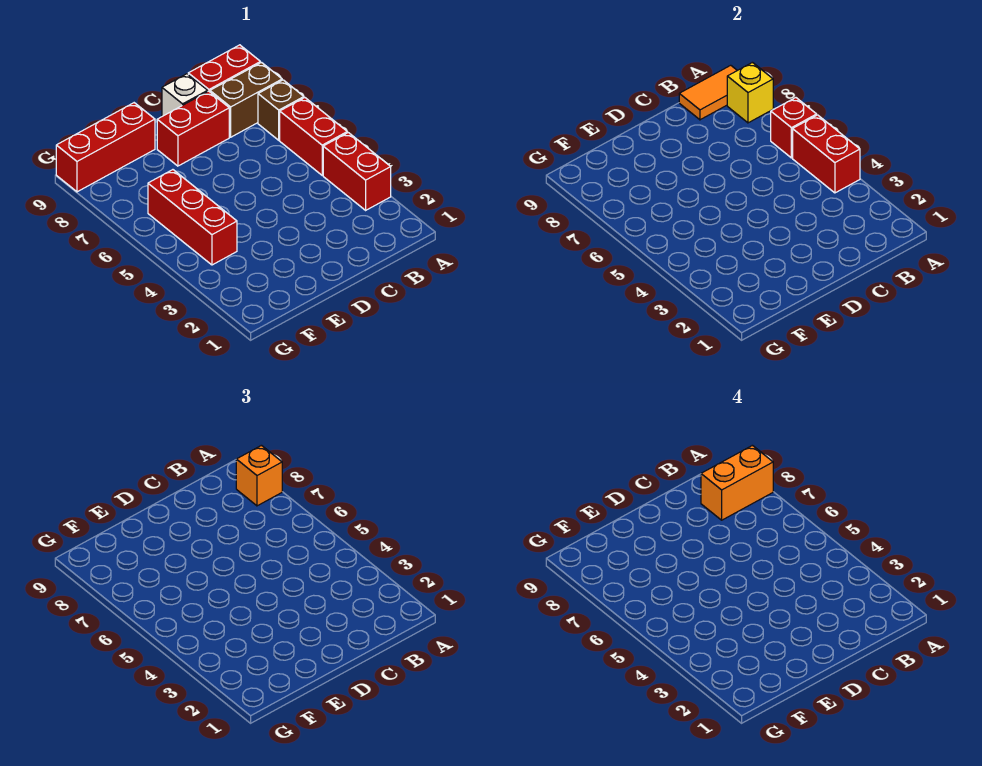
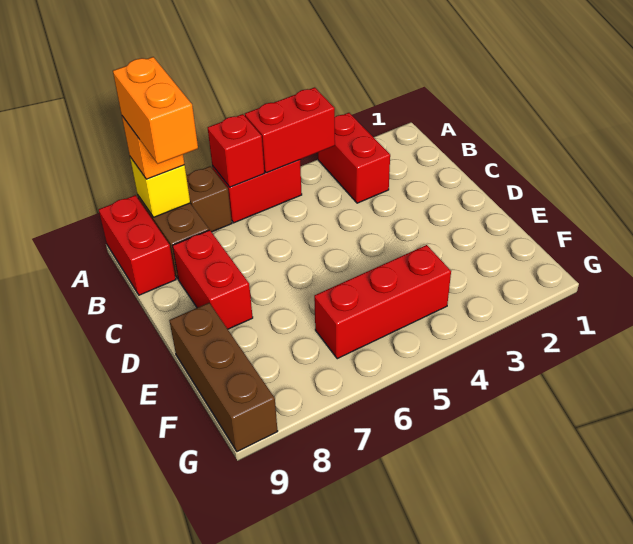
red brick A3:A4 level 1 -> red brick A3:B3 level 1
orange tile A9:B9 level 2 -> none
white brick C9 level 1 -> none
red brick E9:G9 level 1 -> brown brick E9:G9 level 1

